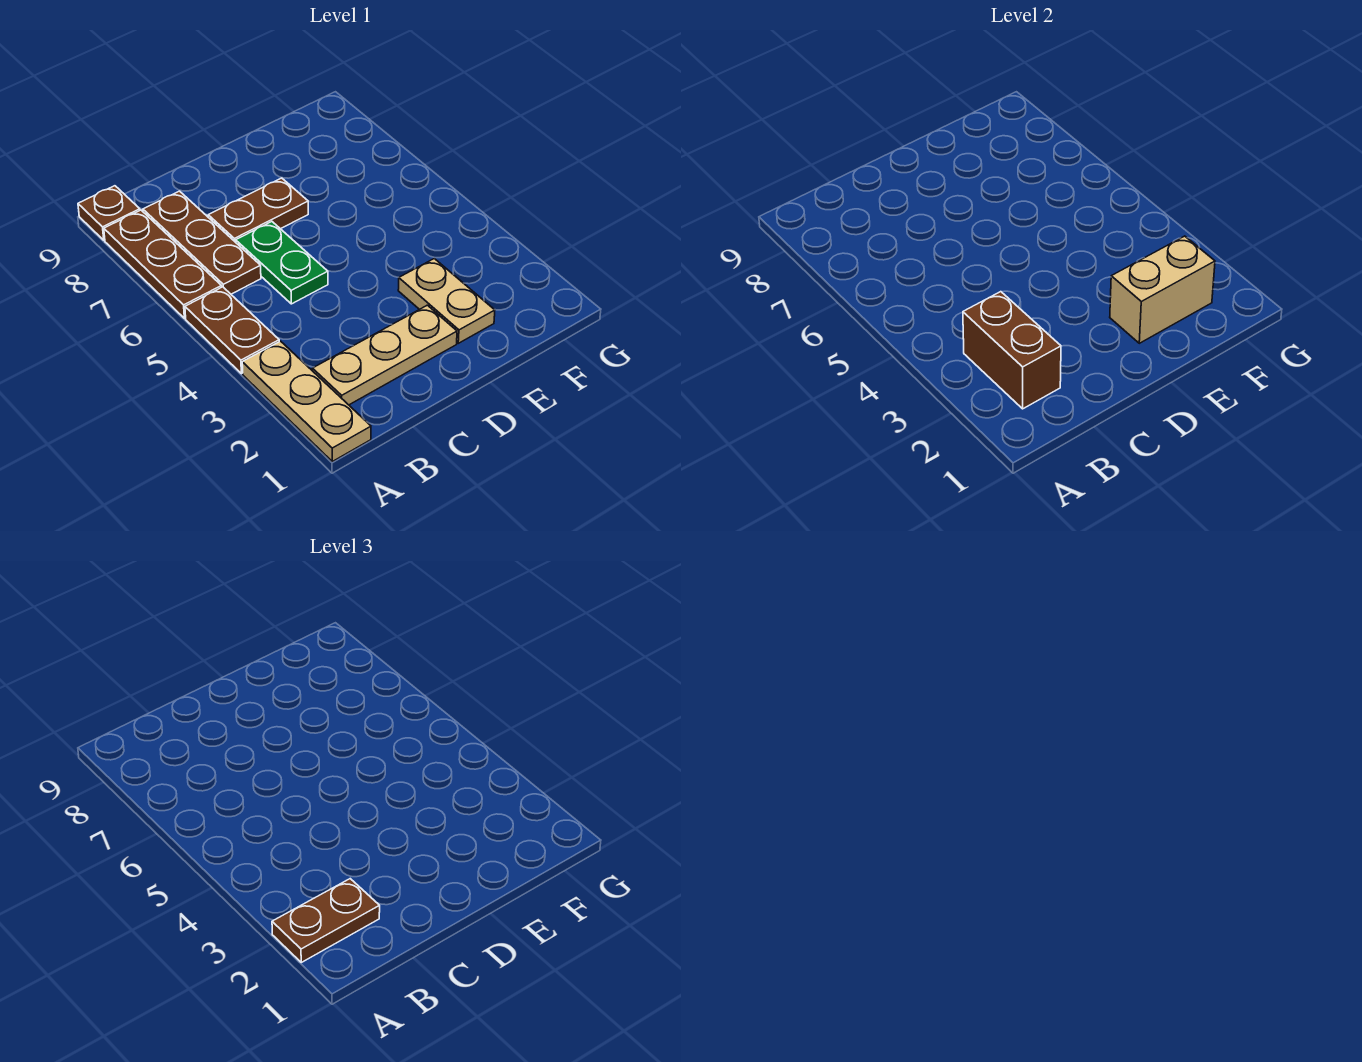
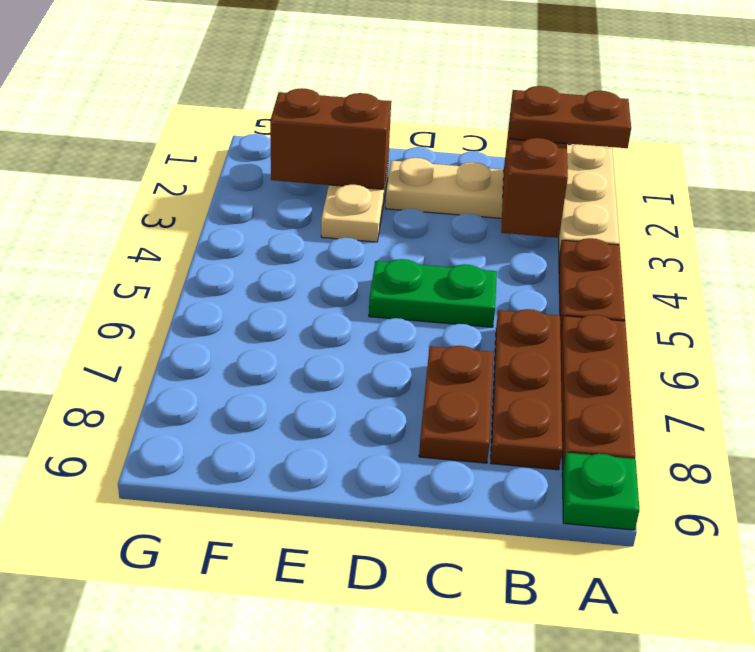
brown plate A9 level 1 -> green plate A9 level 1
green plate C5:C6 level 1 -> green plate C5:D5 level 1
brown plate C7:D7 level 1 -> brown plate C7:C8 level 1
tan brick E2:F2 level 2 -> brown brick E2:F2 level 2

